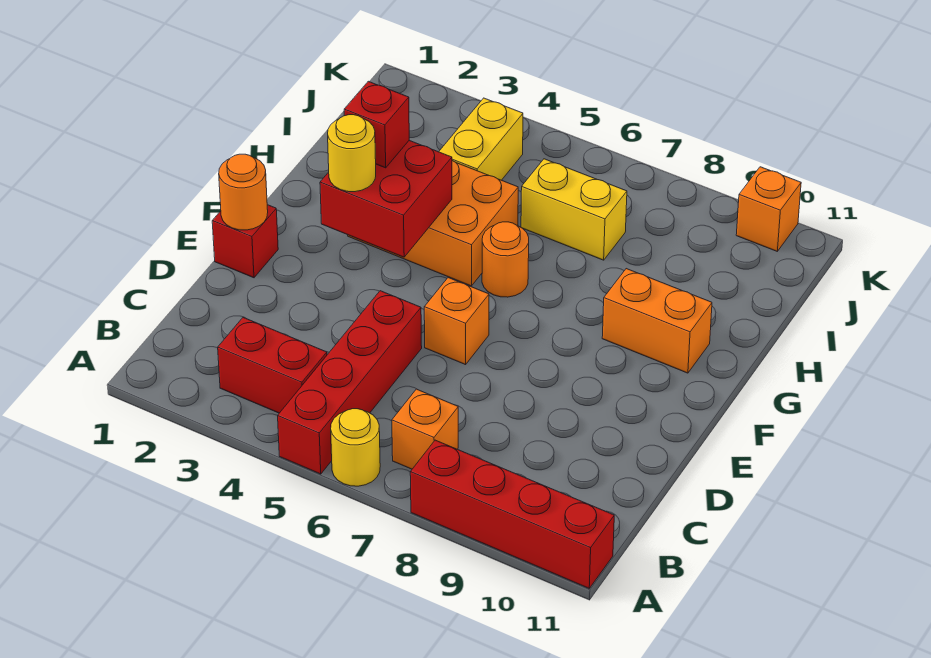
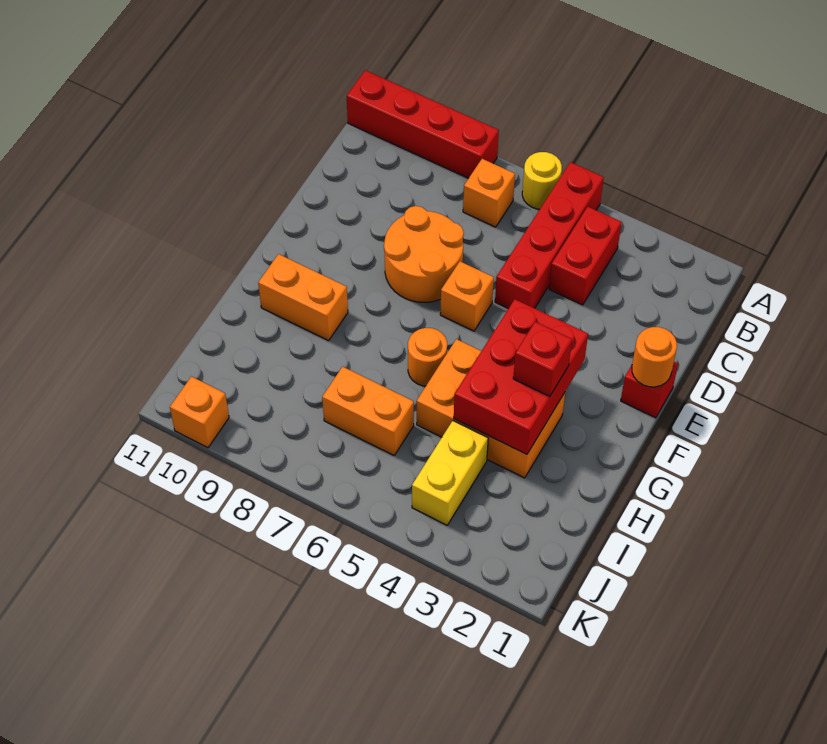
red brick B3:B4 level 1 -> red brick B4:C4 level 1
none -> orange round brick D7:E8 level 1
red brick F3:G4 level 2 -> red brick F3:H4 level 2
yellow round brick F3 level 3 -> none
yellow brick I6:I7 level 1 -> orange brick I6:I7 level 1

